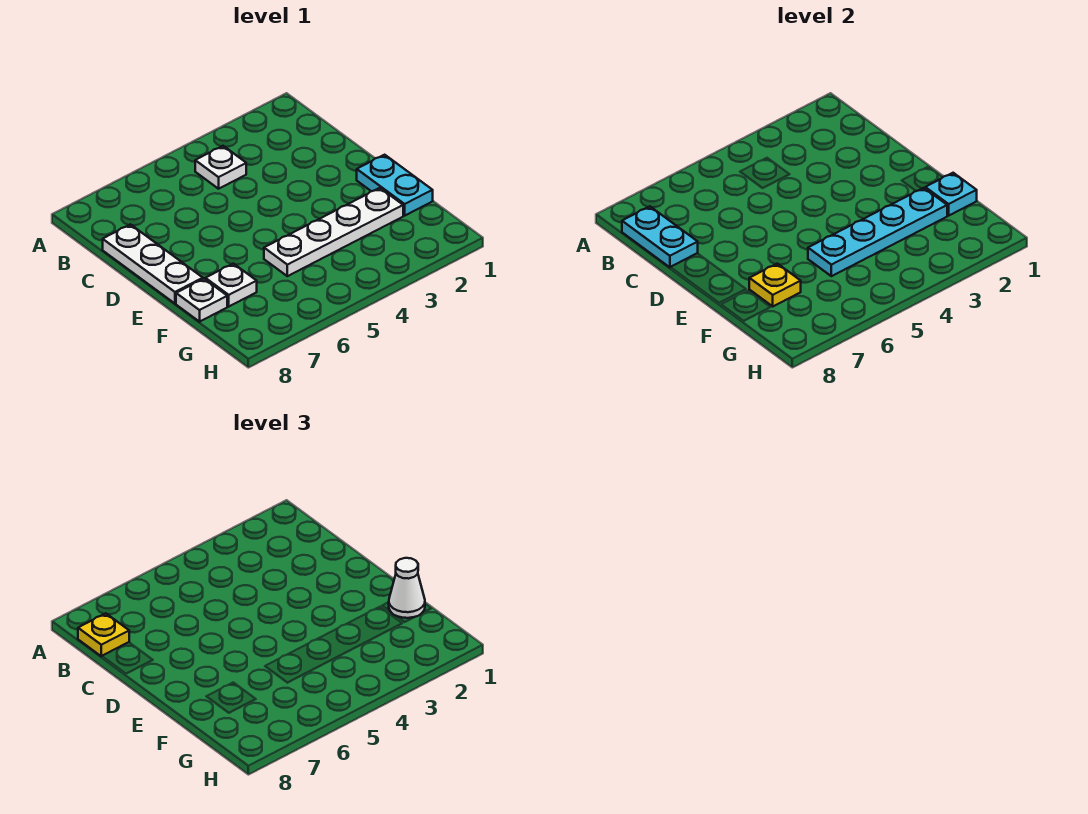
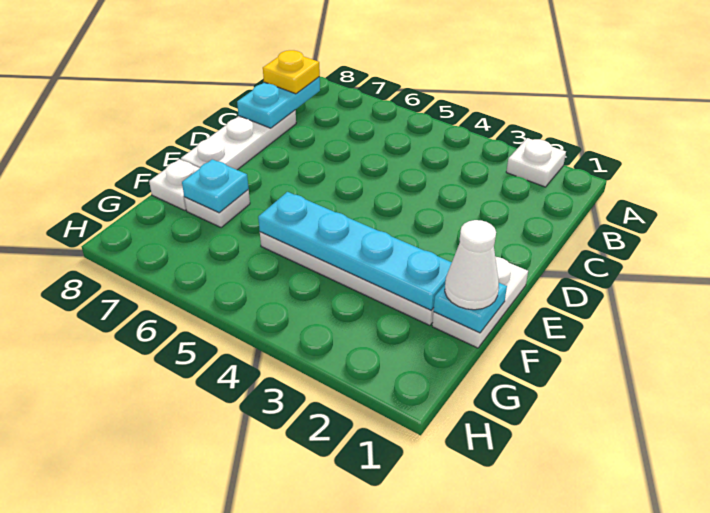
white plate B4 level 1 -> white plate A2 level 1
cyan plate E1:F1 level 1 -> white plate E1:F1 level 1
yellow plate F7 level 2 -> cyan plate F7 level 2

